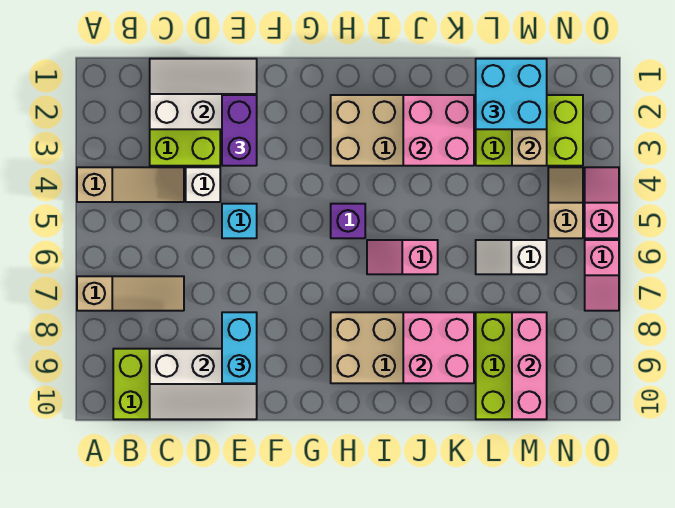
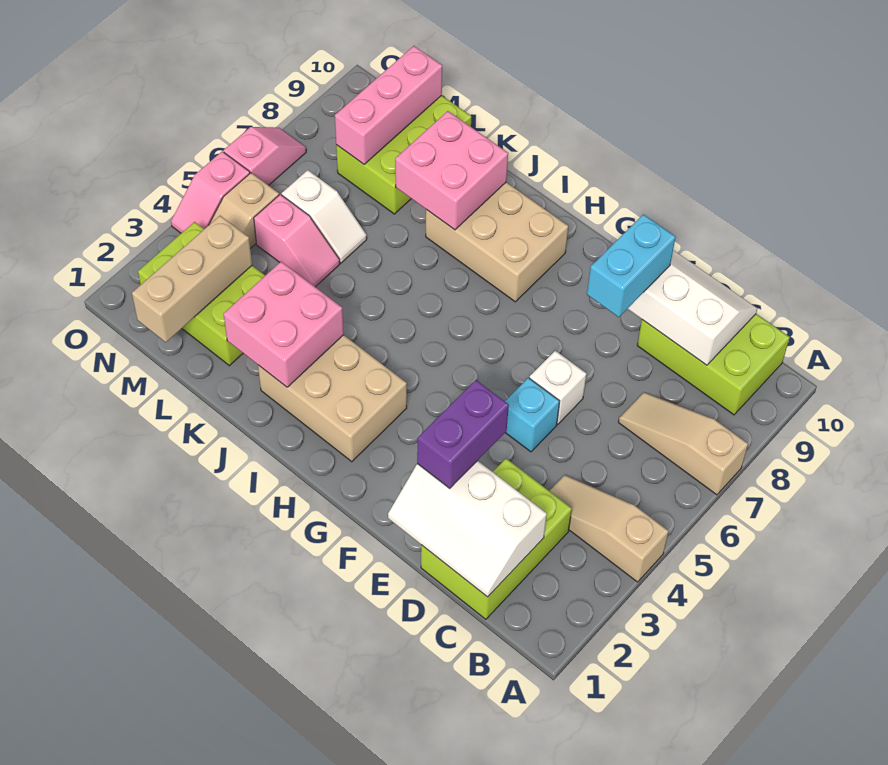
white brick D4 level 1 -> white brick E6 level 1
purple brick H5 level 1 -> none
pink slope I6:J6 level 1 top J -> pink slope L5:M5 level 1 top M
cyan brick L1:M2 level 3 -> none

